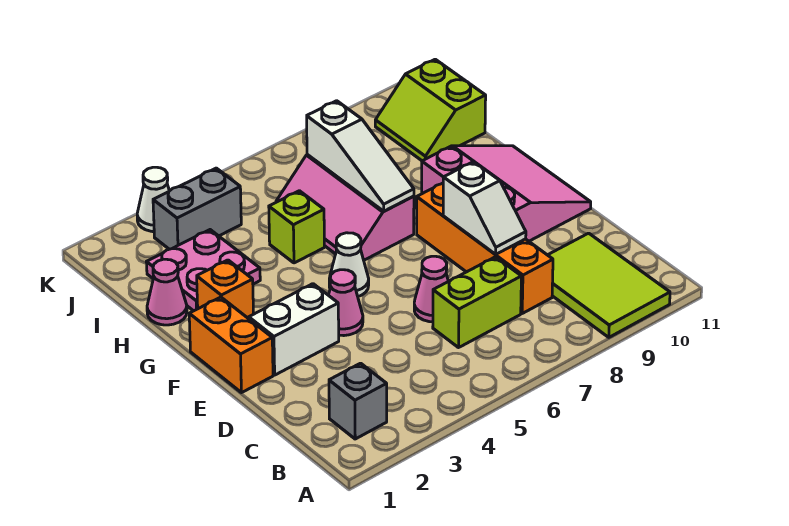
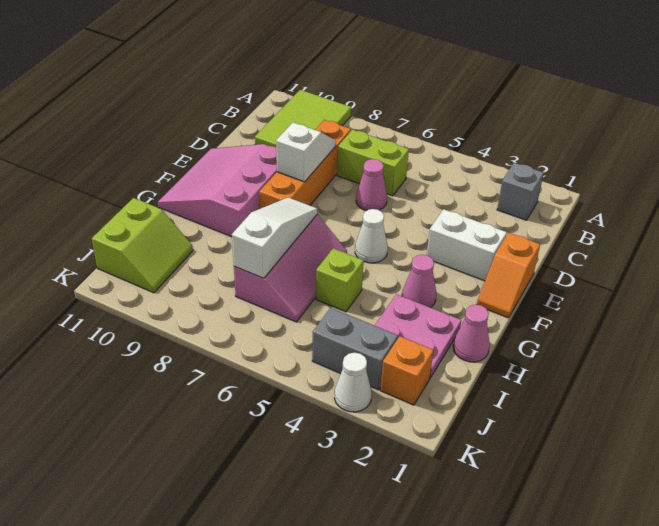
orange brick E1:F1 level 1 -> orange slope E1:F1 level 1 top E
pink cone E4 level 1 -> pink cone G3 level 1
orange brick G2 level 1 -> orange brick J2 level 1

